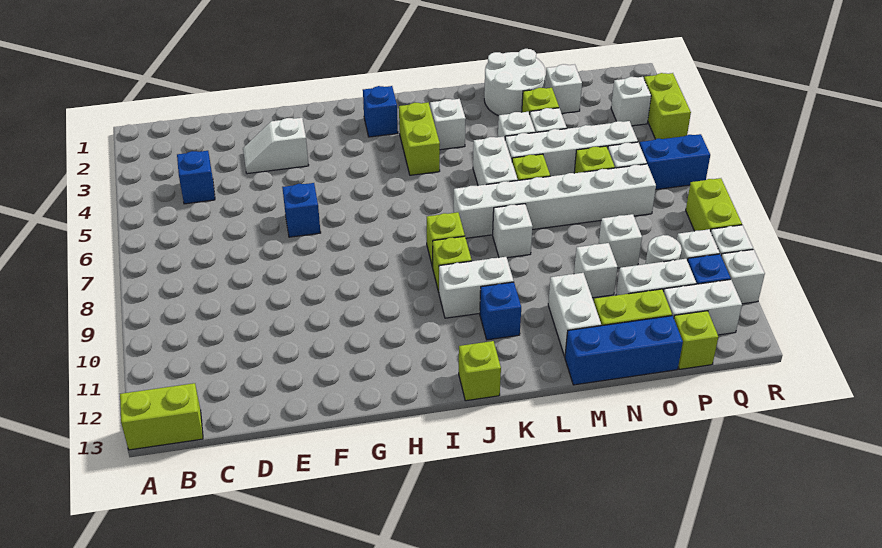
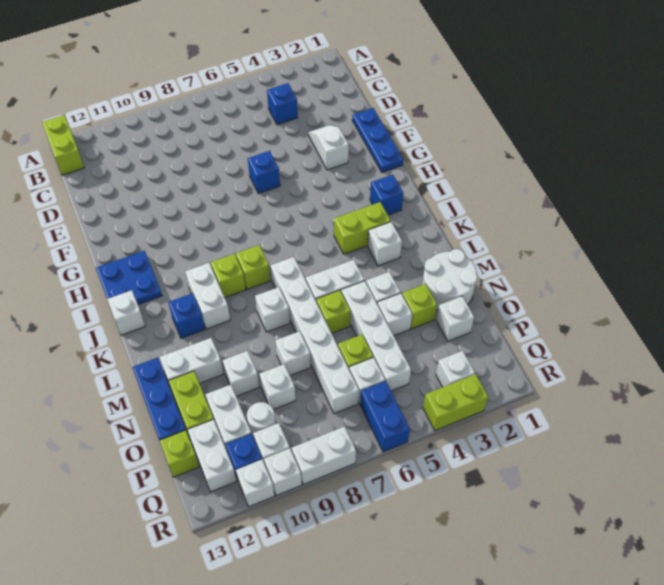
none -> blue plate E1:G1 level 1
none -> blue plate H12:I13 level 1
lime brick J13 level 1 -> white brick J13 level 1
none -> white brick N8 level 1
lime brick R8:R9 level 1 -> white brick R8:R9 level 1

